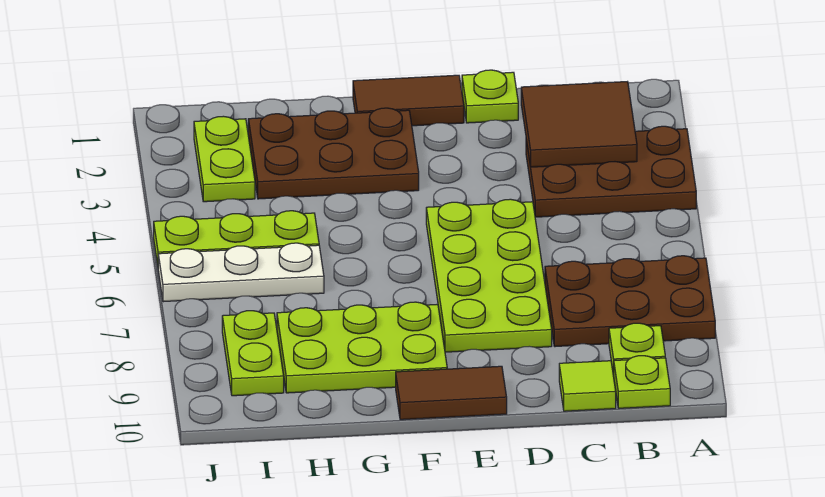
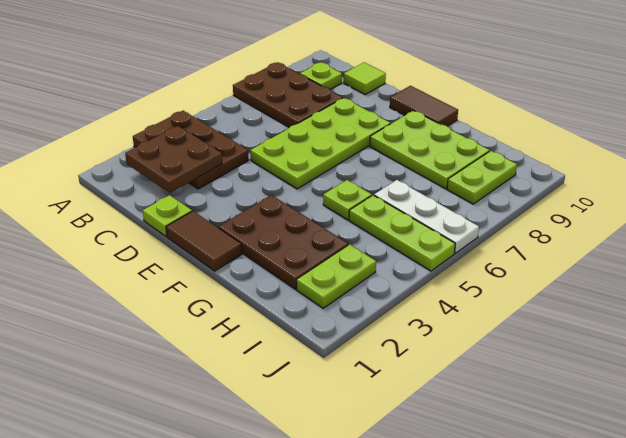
brown tile B2:C3 level 2 -> brown plate B2:C3 level 2
lime plate B10 level 1 -> lime plate G5 level 1

